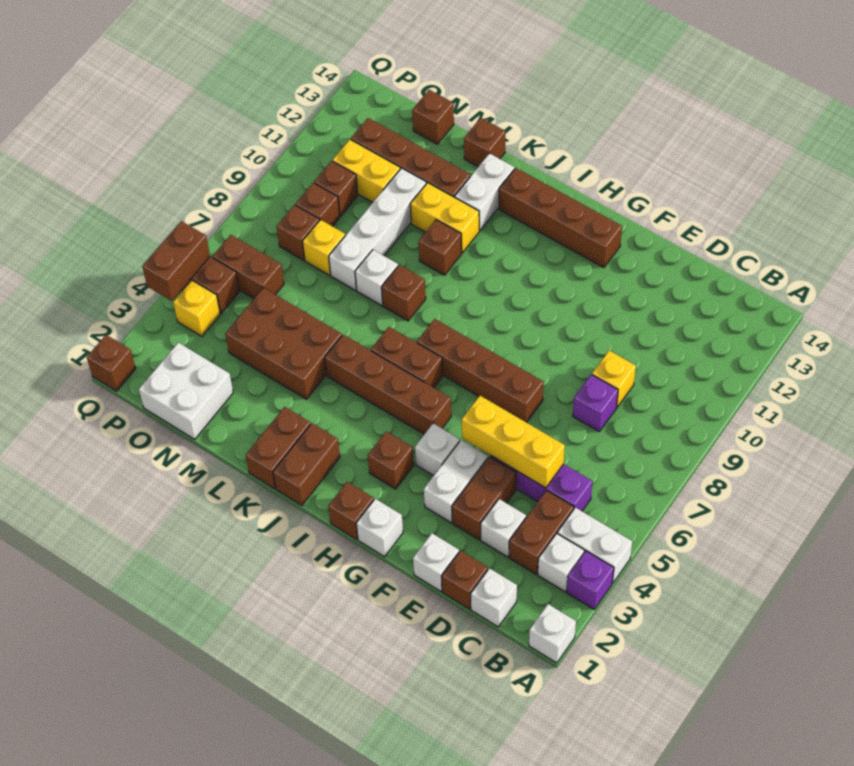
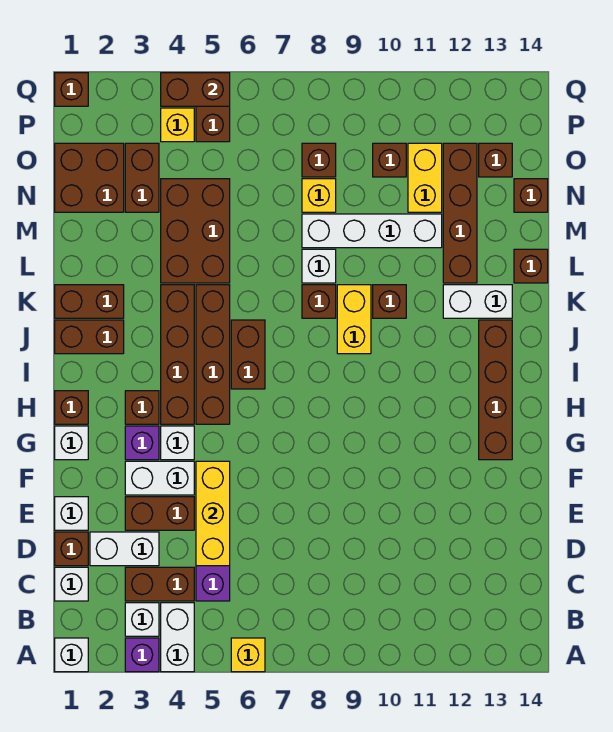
white brick D3 level 1 -> white brick D2:D3 level 1
purple brick D8 level 1 -> purple brick G3 level 1
yellow brick D9 level 1 -> yellow brick A6 level 1
brown brick F7:I7 level 1 -> brown brick H4:K4 level 1
yellow brick K11:L11 level 1 -> yellow brick J9:K9 level 1
white brick N1:O2 level 1 -> brown brick N1:O2 level 1
brown brick O6:P6 level 1 -> brown brick N3:O3 level 1
brown brick O9 level 1 -> brown brick O13 level 1

